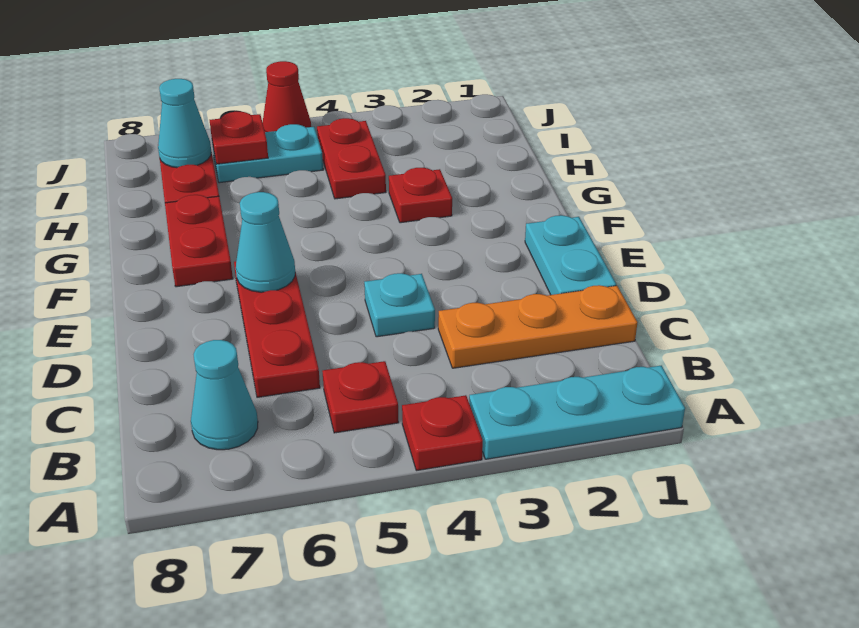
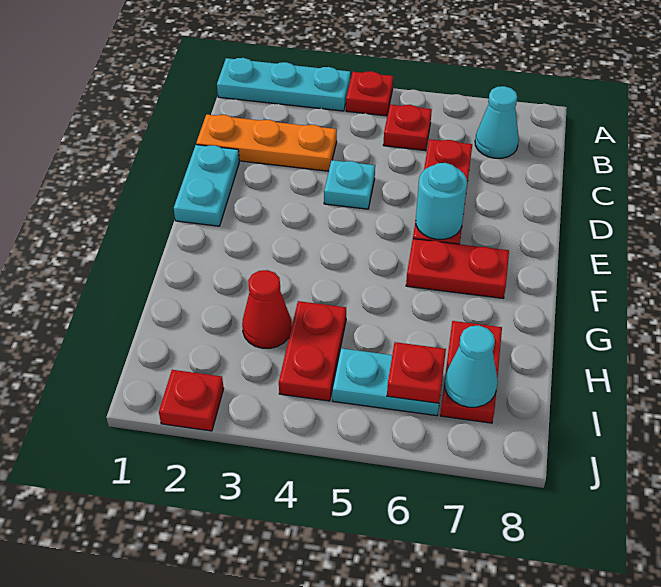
cyan cone E6 level 2 -> cyan round brick E6 level 2
red plate F7:G7 level 1 -> red plate F6:F7 level 1
red plate G3 level 1 -> red plate J2 level 1
red cone J5 level 1 -> red cone H3 level 1

